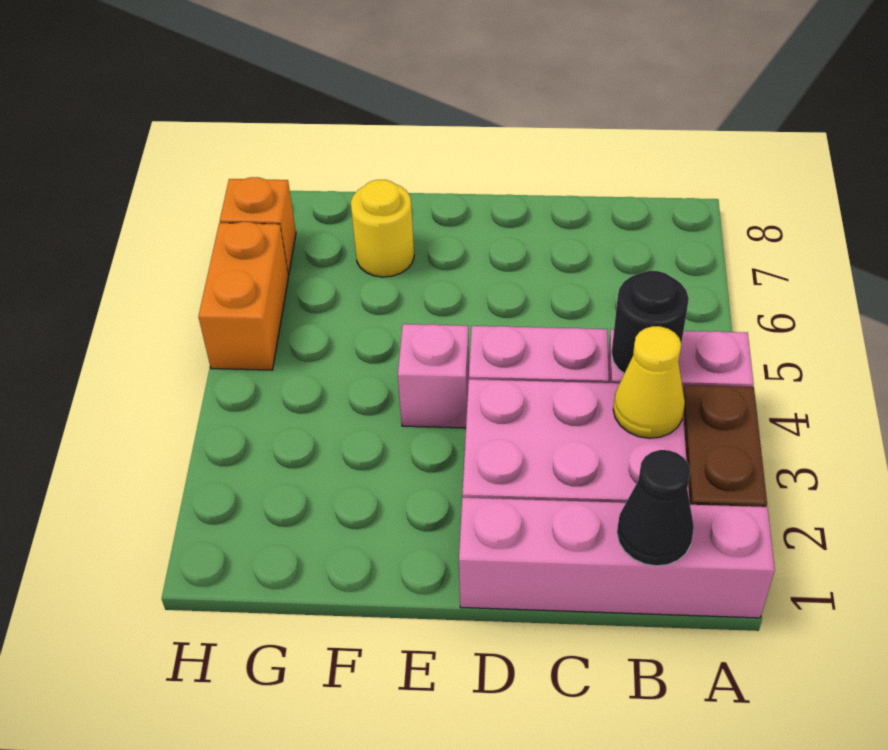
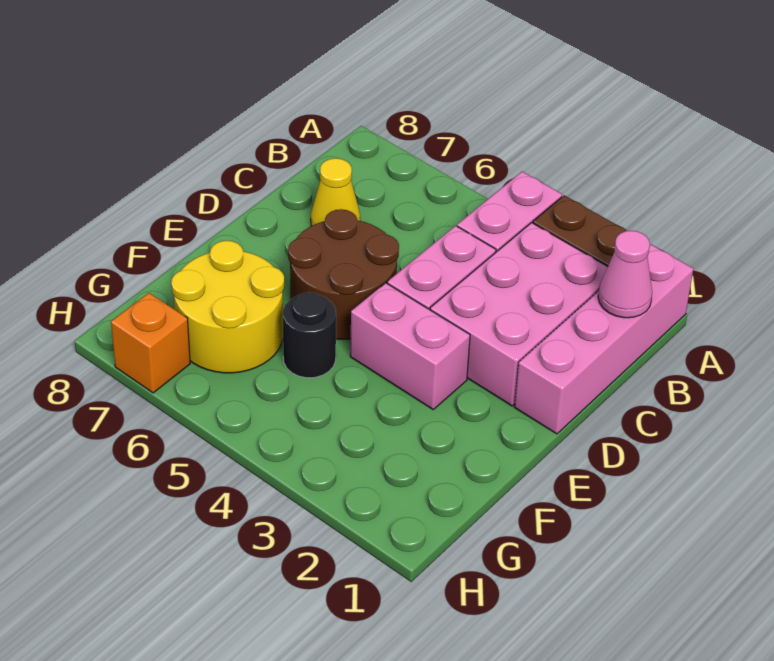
black cone B1 level 2 -> pink cone B1 level 2
yellow cone B3 level 2 -> yellow cone C7 level 1
black round brick B4 level 2 -> black round brick F5 level 1
none -> brown round brick D5:E6 level 1
pink brick E4 level 1 -> pink brick E3:E4 level 1
yellow round brick F7 level 1 -> yellow round brick F6:G7 level 1
orange brick H5:H6 level 1 -> none

